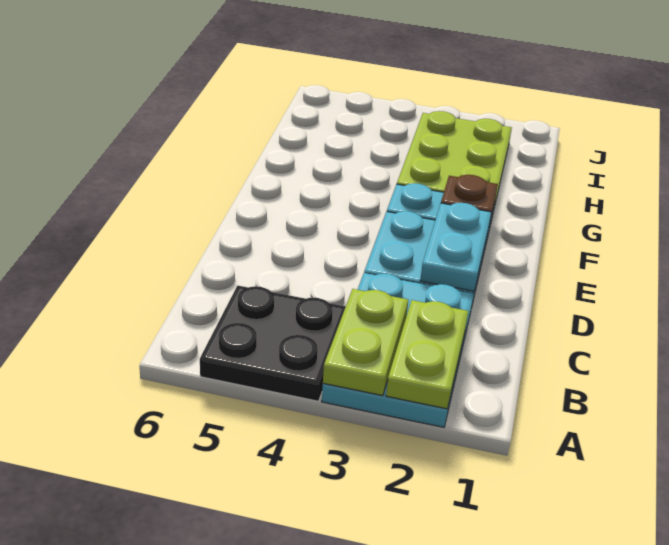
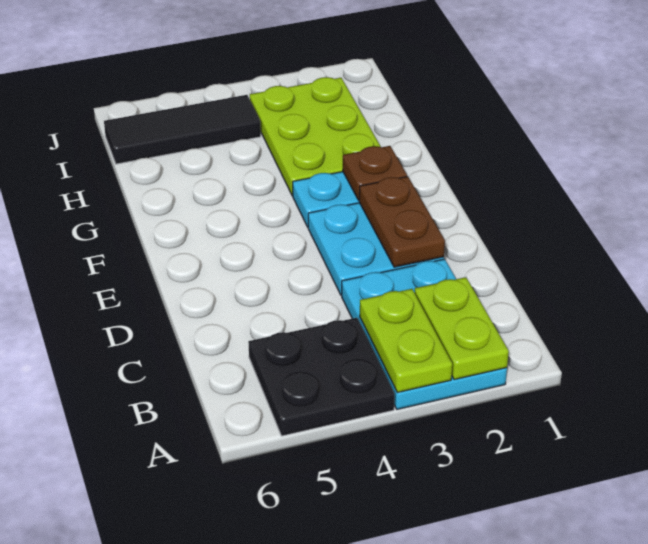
cyan plate D2:E2 level 2 -> brown plate D2:E2 level 2
none -> black tile I4:I6 level 1

